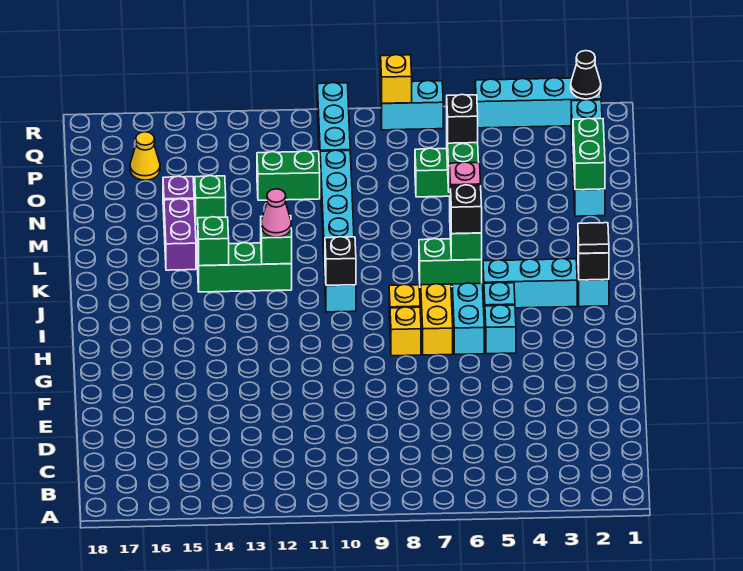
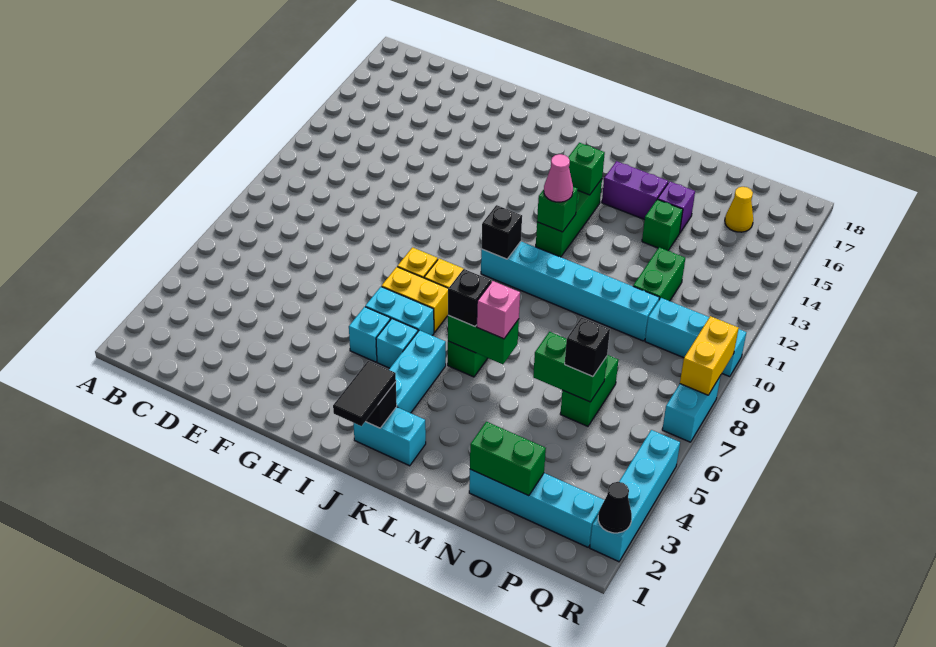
black tile J2 level 3 -> black tile J1:J2 level 3
yellow brick R8 level 2 -> yellow brick R8:R9 level 2

